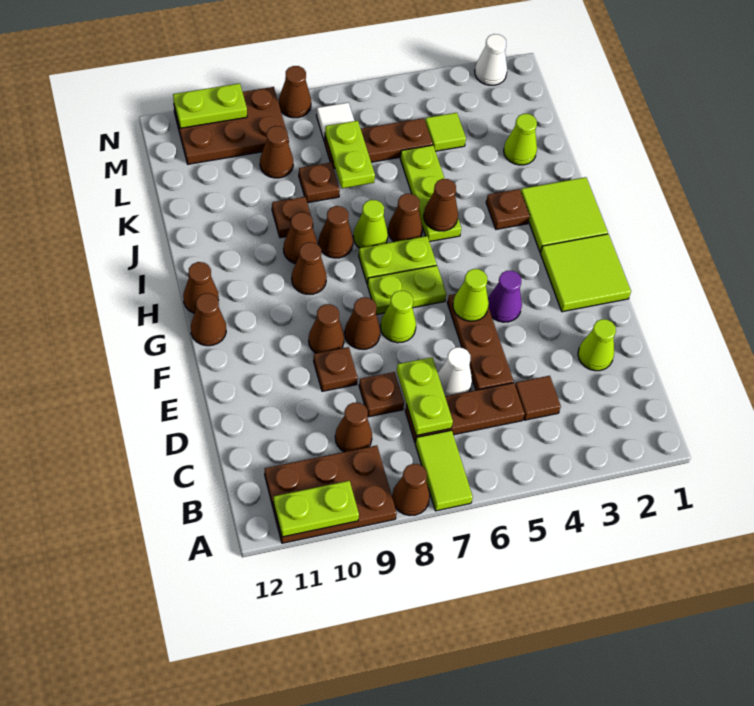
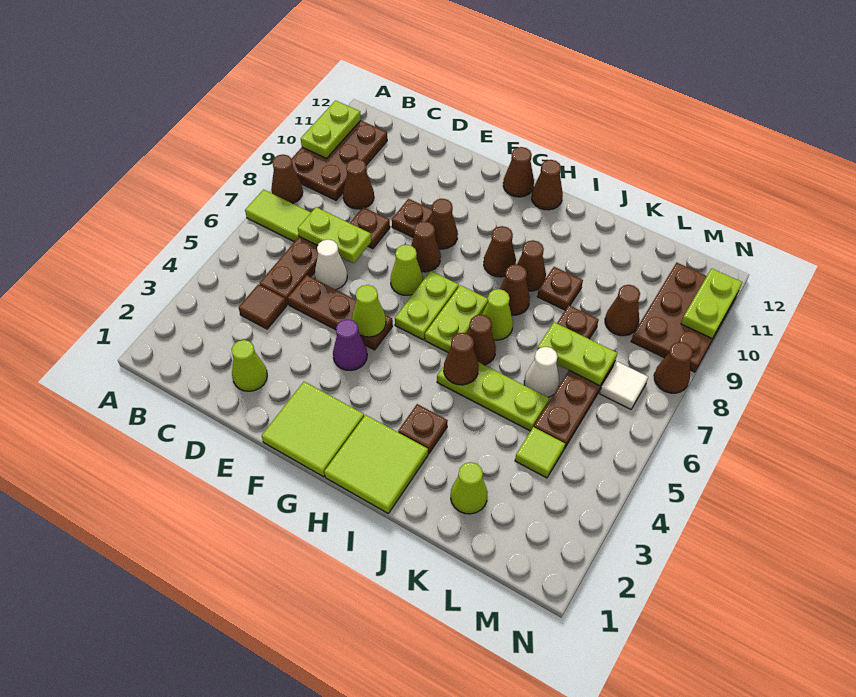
white cone N2 level 1 -> white cone K6 level 1

